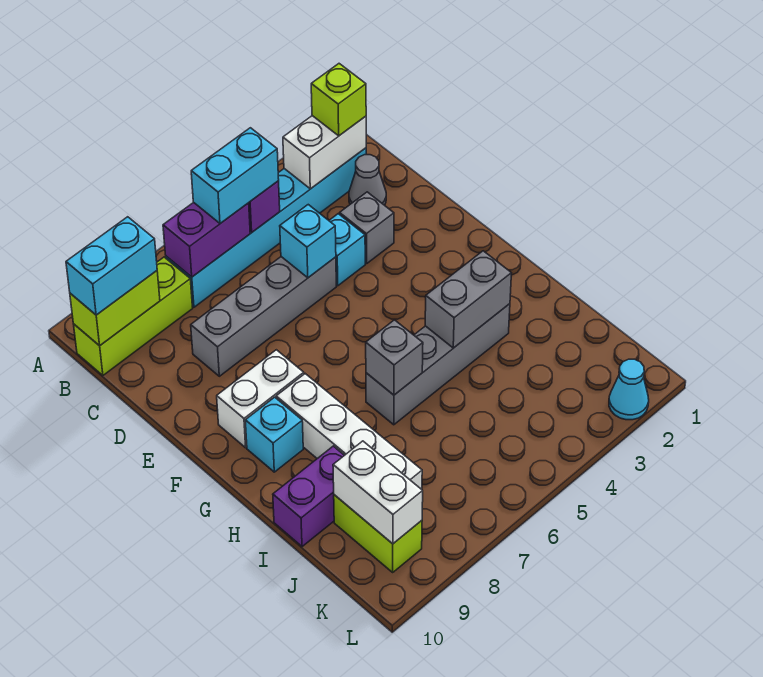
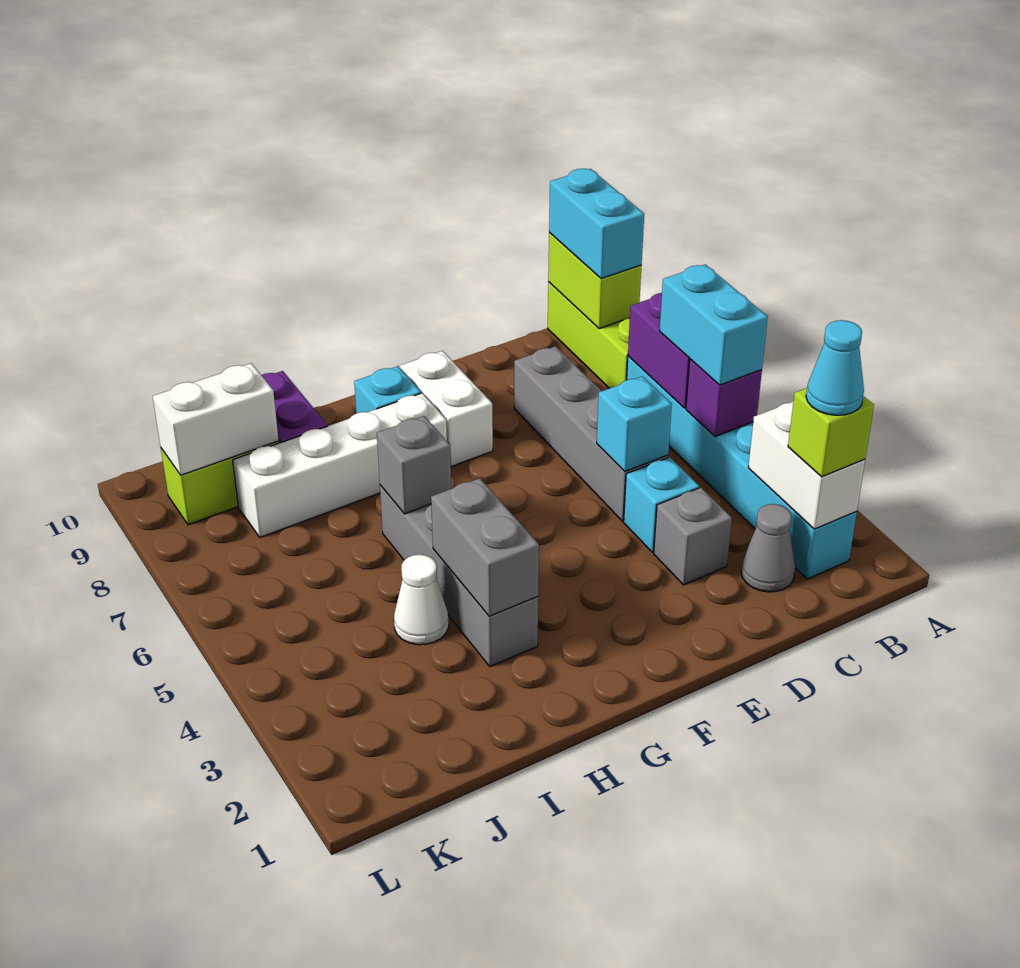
none -> white cone I4 level 1
cyan cone L2 level 1 -> cyan cone B2 level 4

